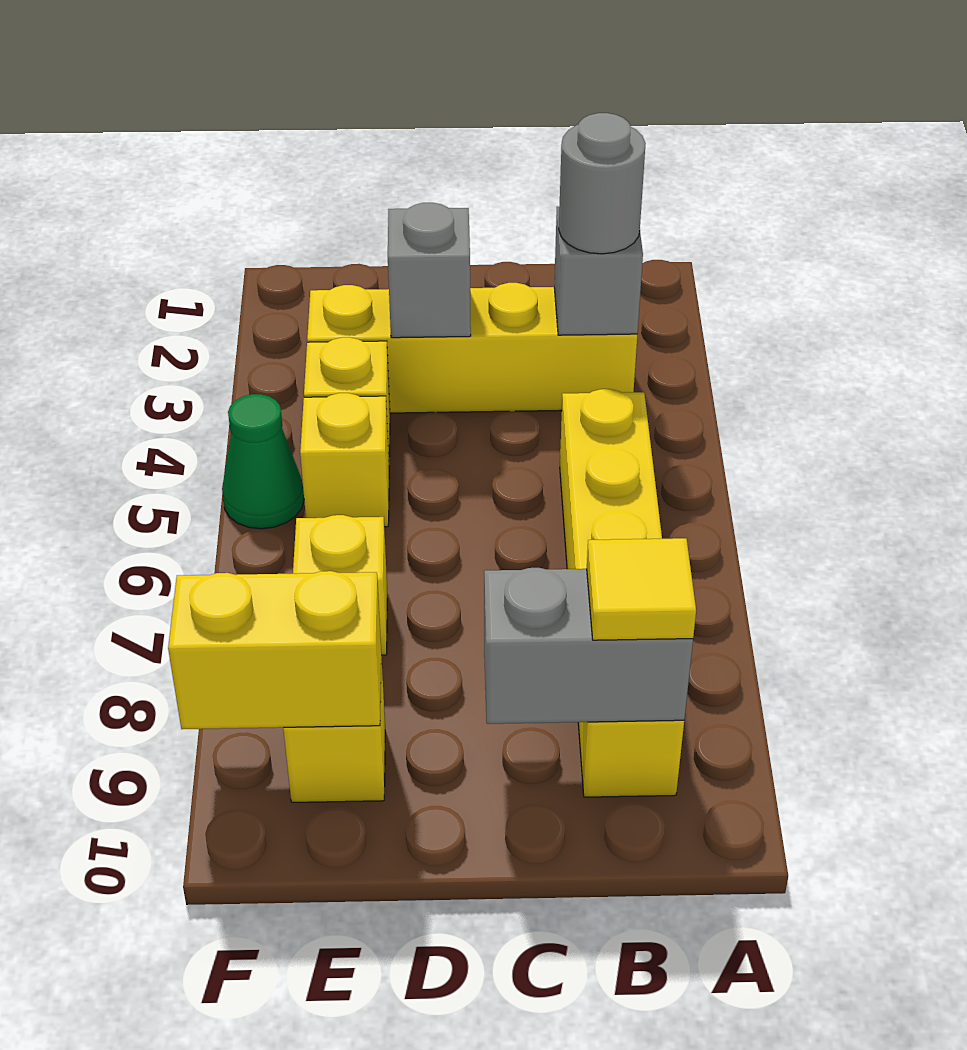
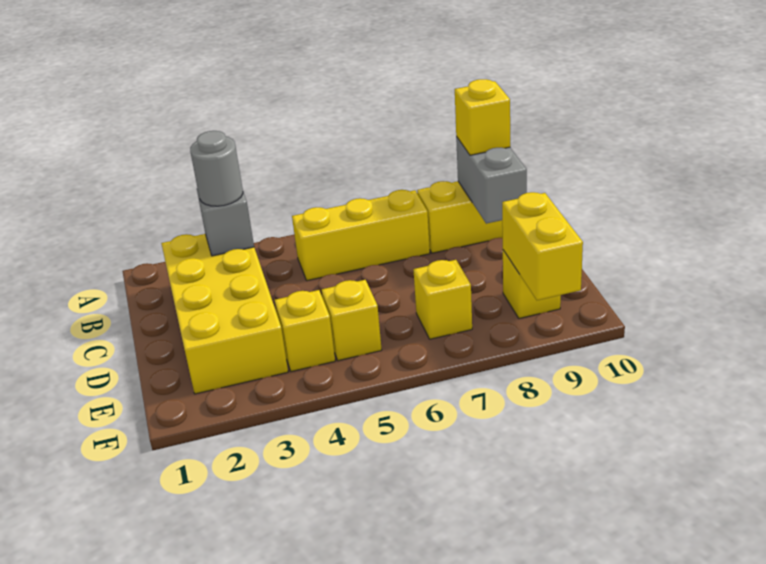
yellow brick B3:E3 level 1 -> yellow brick B2:E3 level 1
yellow tile B9 level 3 -> yellow brick B9 level 3
grey brick D3 level 2 -> none
green cone F5 level 1 -> none

